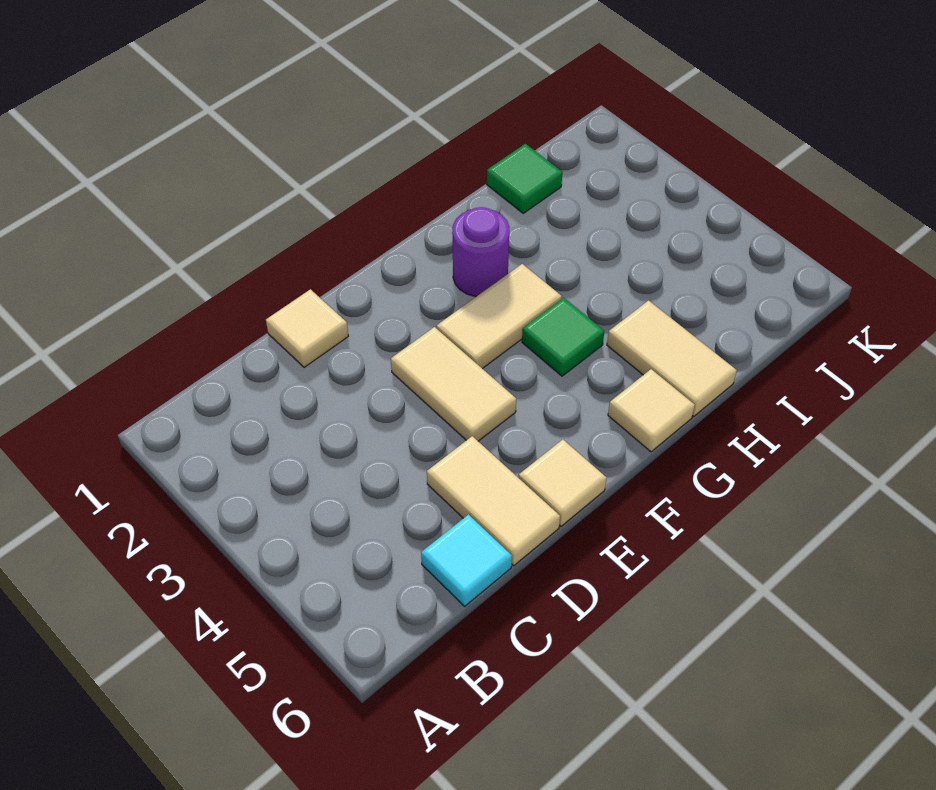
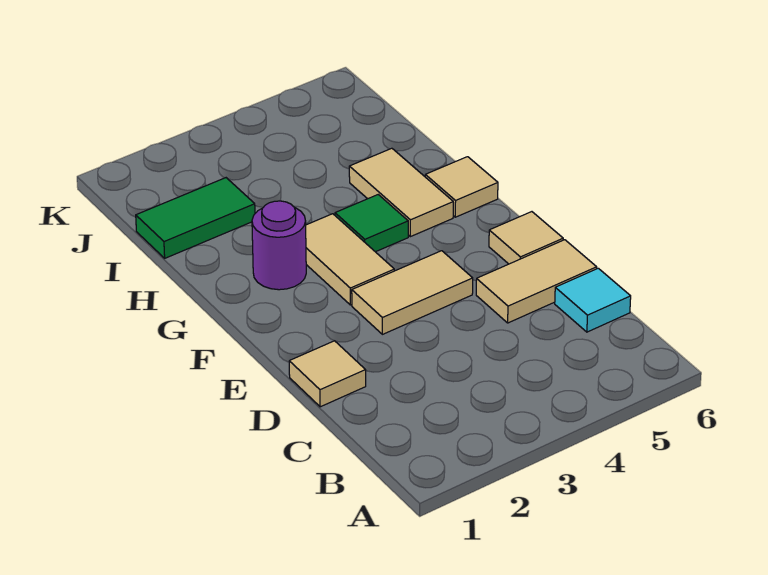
tan tile H5:H6 level 1 -> tan tile G5:H5 level 1
green tile I1 level 1 -> green tile I1:I2 level 1

